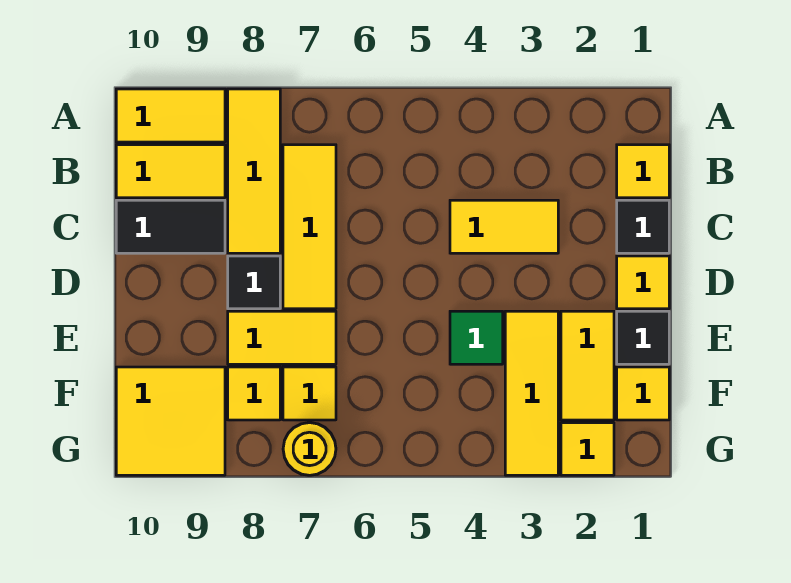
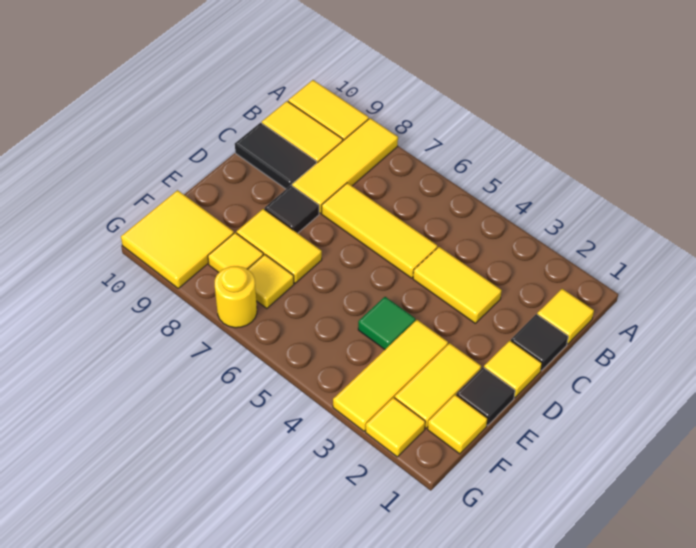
yellow tile B7:D7 level 1 -> yellow tile C5:C7 level 1

